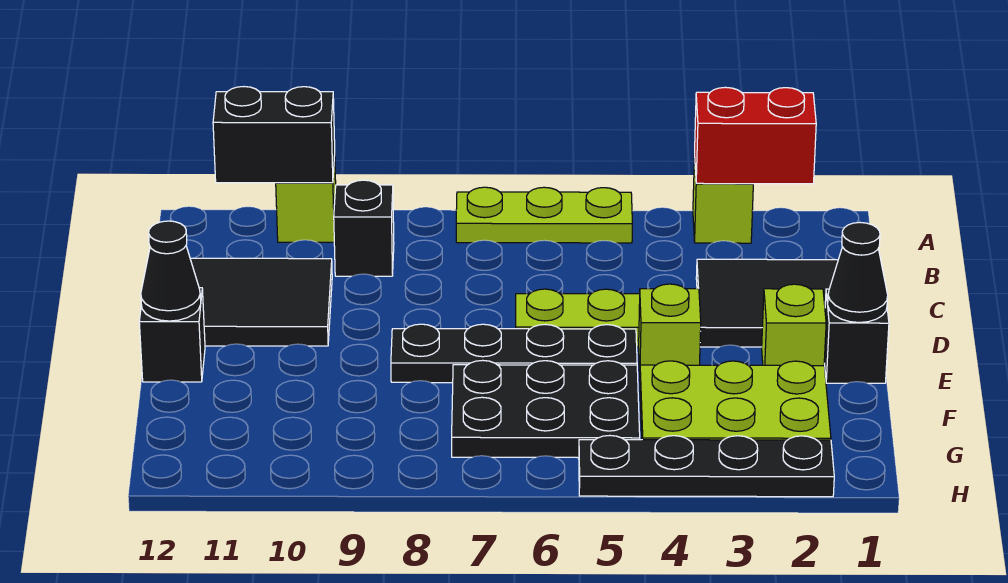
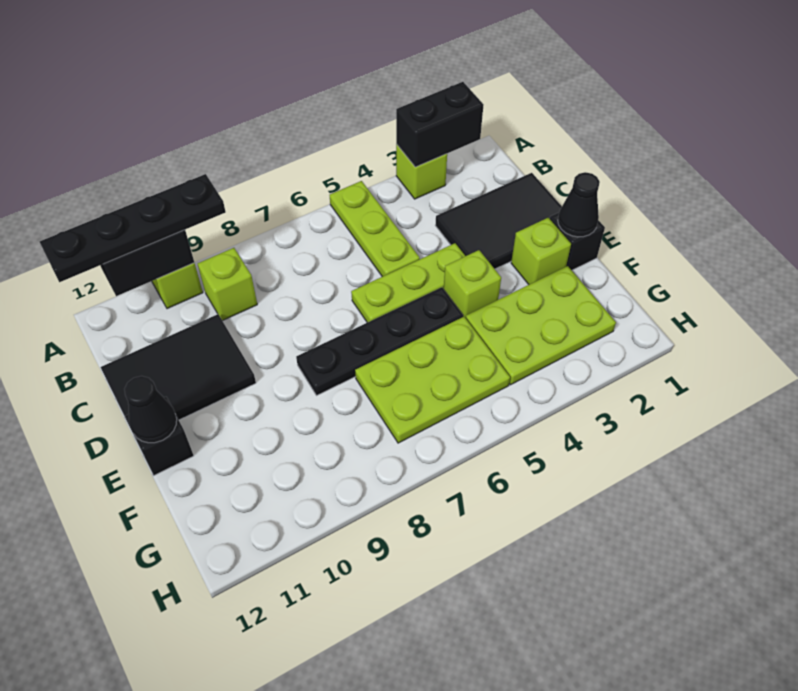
red brick A2:A3 level 2 -> black brick A2:A3 level 2
lime plate A5:A7 level 1 -> lime plate A5:C5 level 1
black brick B9 level 1 -> lime brick B9 level 1
black plate F5:G7 level 1 -> lime plate F5:G7 level 1
black plate H2:H5 level 1 -> black plate A9:A12 level 3

